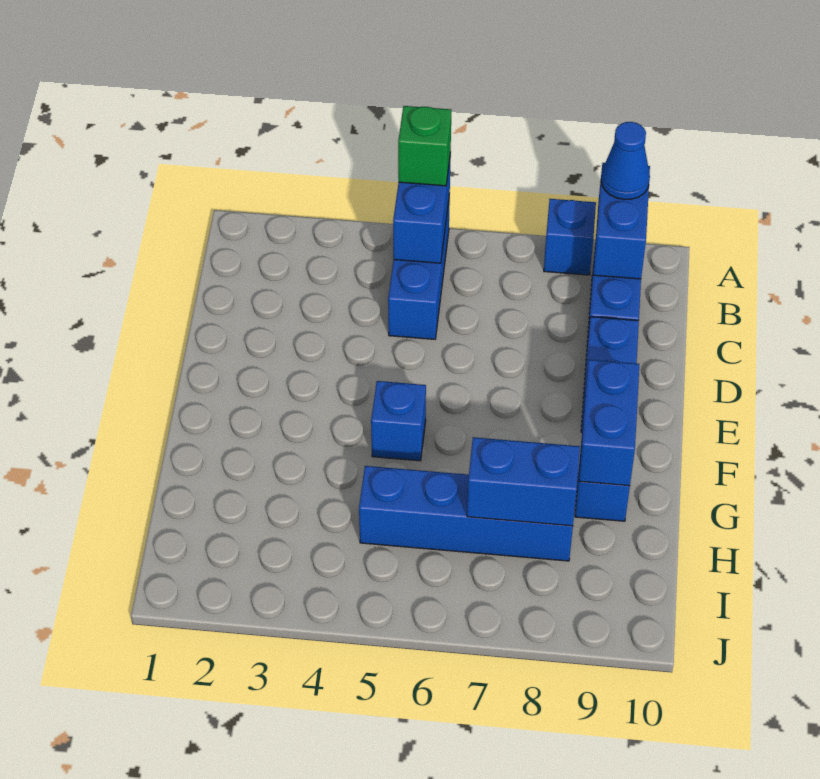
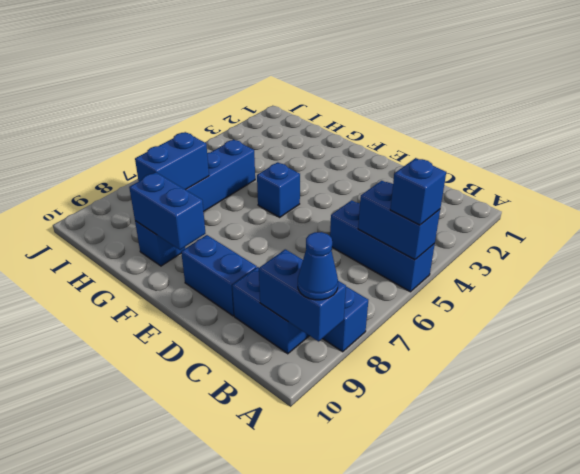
green brick A5 level 3 -> blue brick A5 level 3

